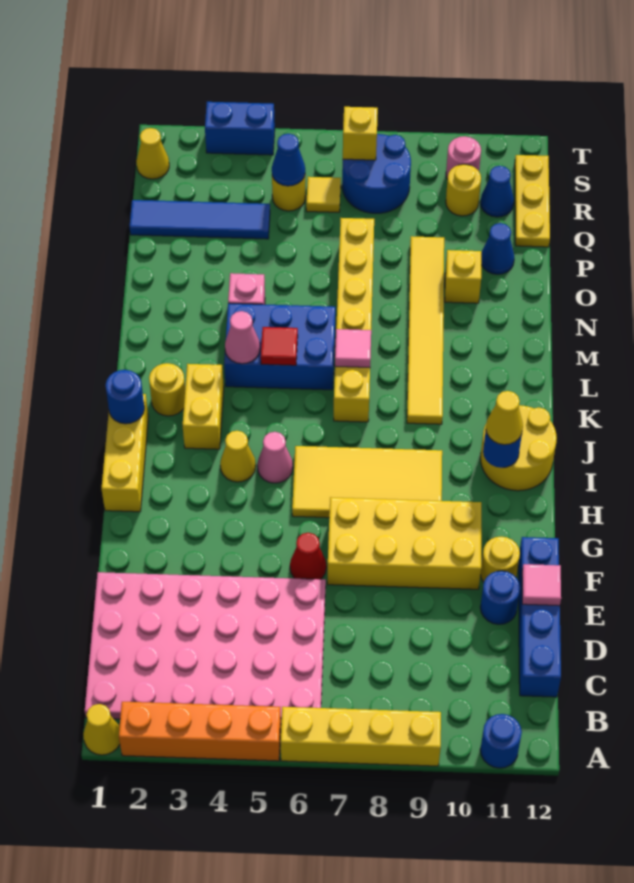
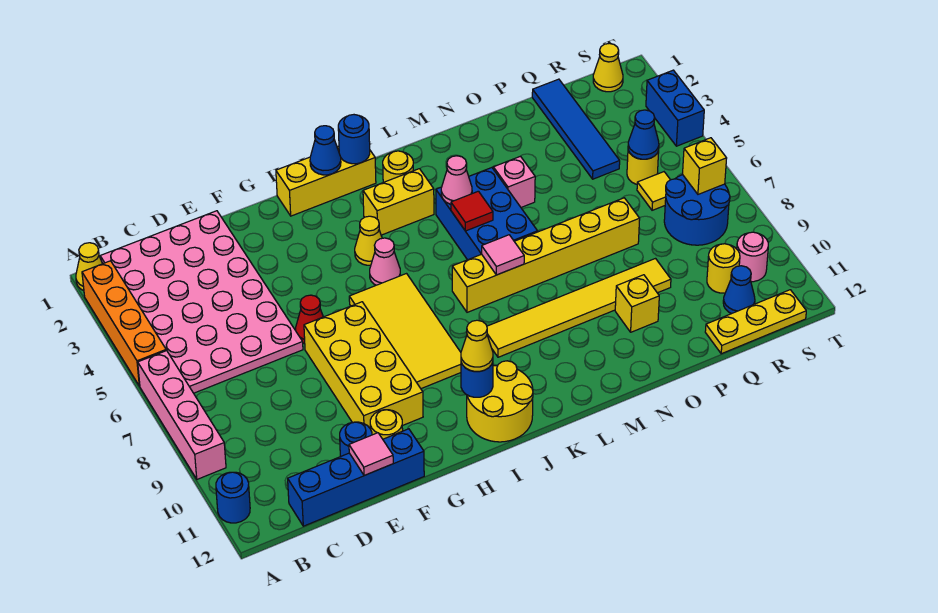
yellow brick A6:A9 level 1 -> pink brick A6:A9 level 1
blue cone P11 level 1 -> blue cone I1 level 2

